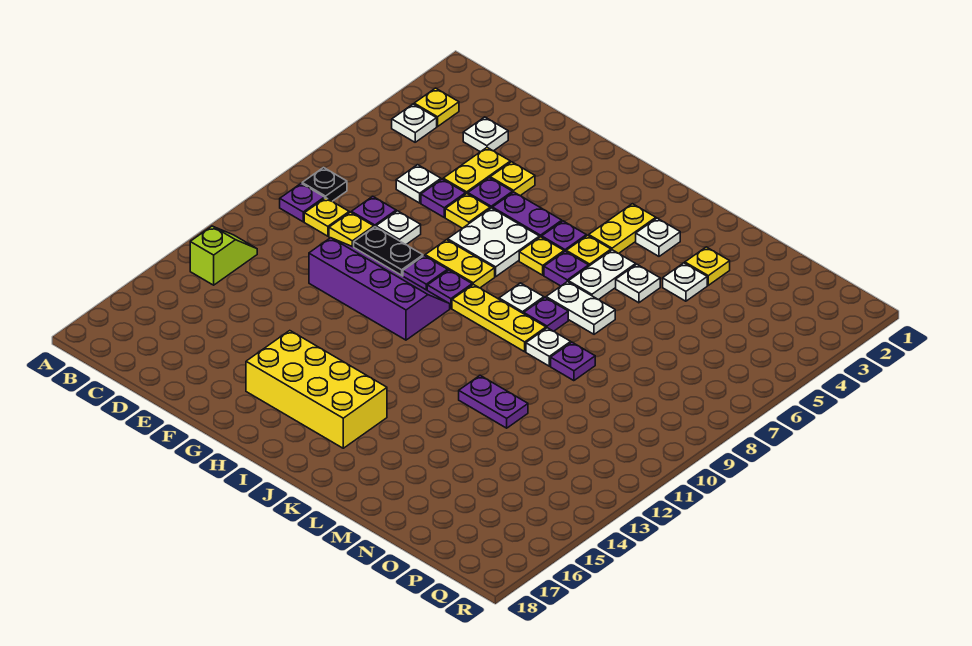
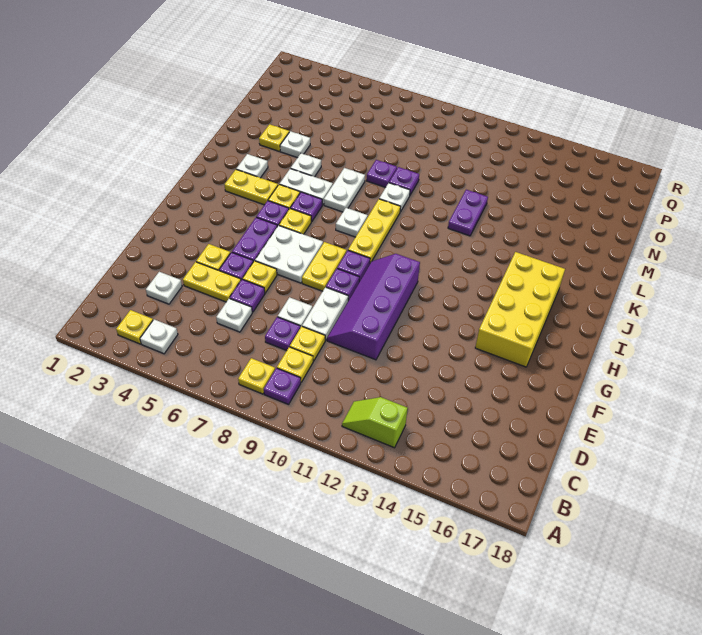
black plate B8 level 1 -> yellow plate B8 level 1
black plate E9:F9 level 1 -> white plate E9:F9 level 1
purple plate K8 level 1 -> purple plate M8 level 1

